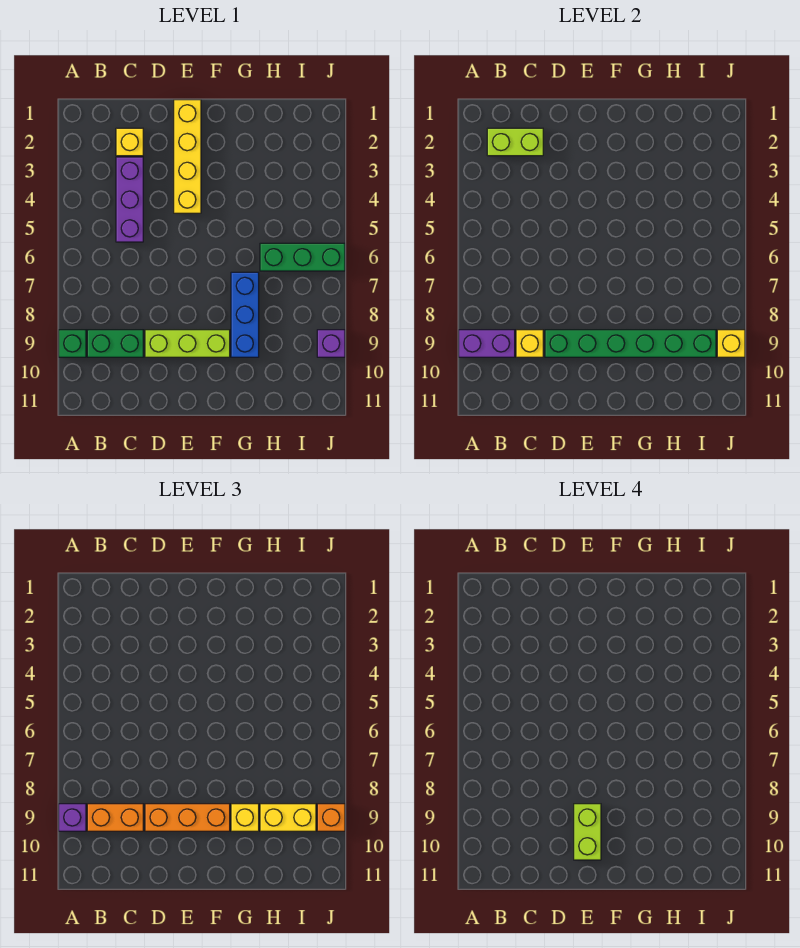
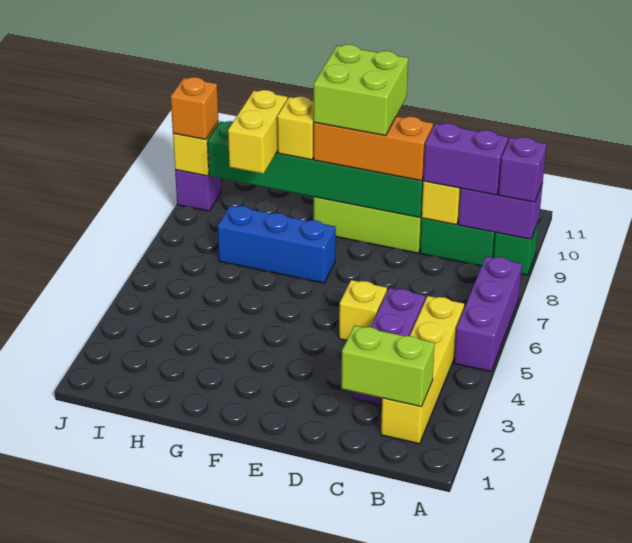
none -> purple brick A5:A7 level 1
orange brick B9:C9 level 3 -> purple brick B9:C9 level 3
yellow brick C2 level 1 -> yellow brick D5 level 1
yellow brick E1:E4 level 1 -> yellow brick B2:B5 level 1
lime brick E9:E10 level 4 -> lime brick E9:F10 level 4
blue brick G7:G9 level 1 -> blue brick F7:H7 level 1
green brick H6:J6 level 1 -> none
yellow brick H9:I9 level 3 -> yellow brick H8:H9 level 3

